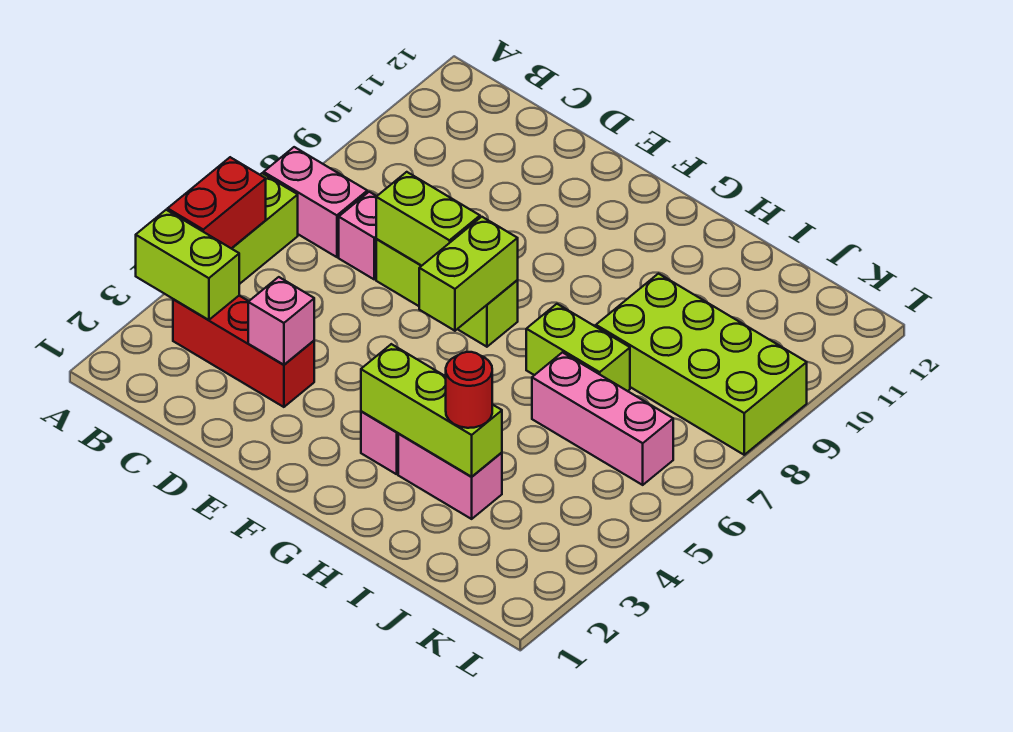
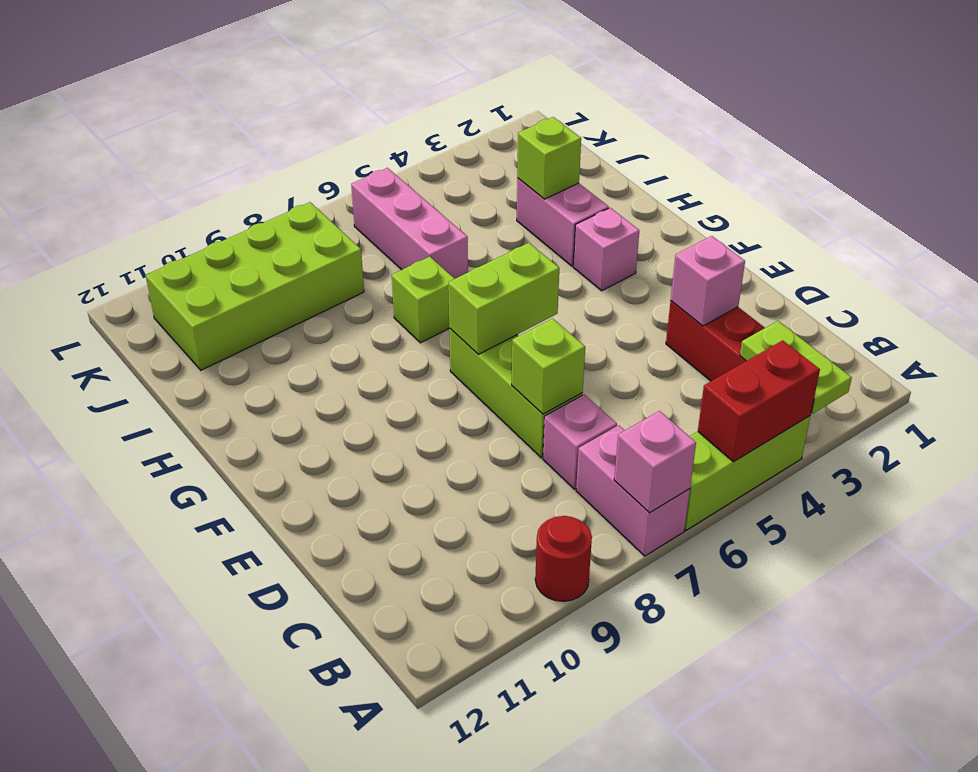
lime brick A3:B3 level 2 -> lime plate A3:B3 level 2
none -> pink brick A7 level 2
lime brick D7:E7 level 2 -> lime brick D7 level 2
lime brick G3:I3 level 2 -> lime brick I3 level 2
lime brick H7:I7 level 1 -> lime brick H7 level 1
red round brick I3 level 3 -> red round brick A9 level 1
lime brick I8:L9 level 1 -> lime brick J8:K11 level 1

